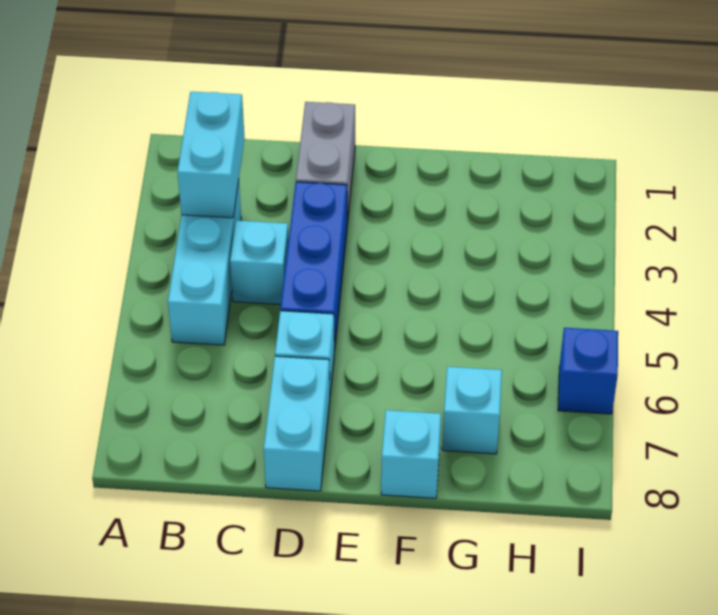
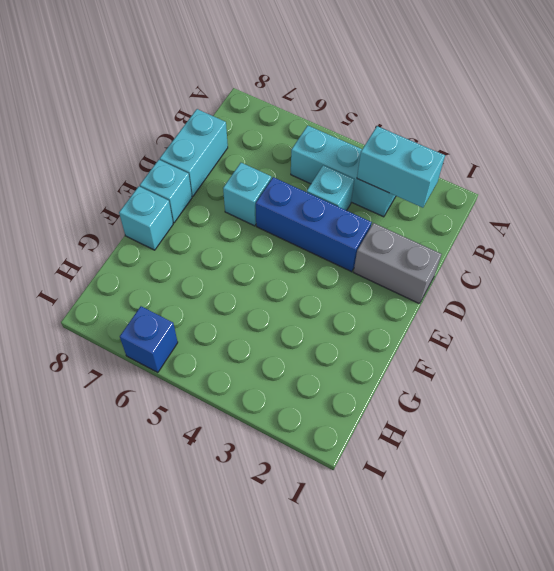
cyan brick D7:D8 level 1 -> cyan brick C8:D8 level 1
cyan brick G7 level 1 -> cyan brick E8 level 1

